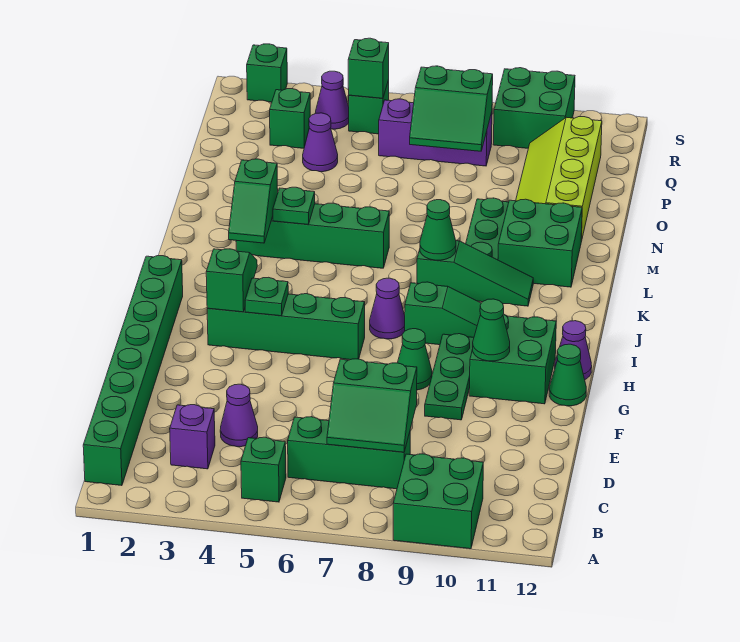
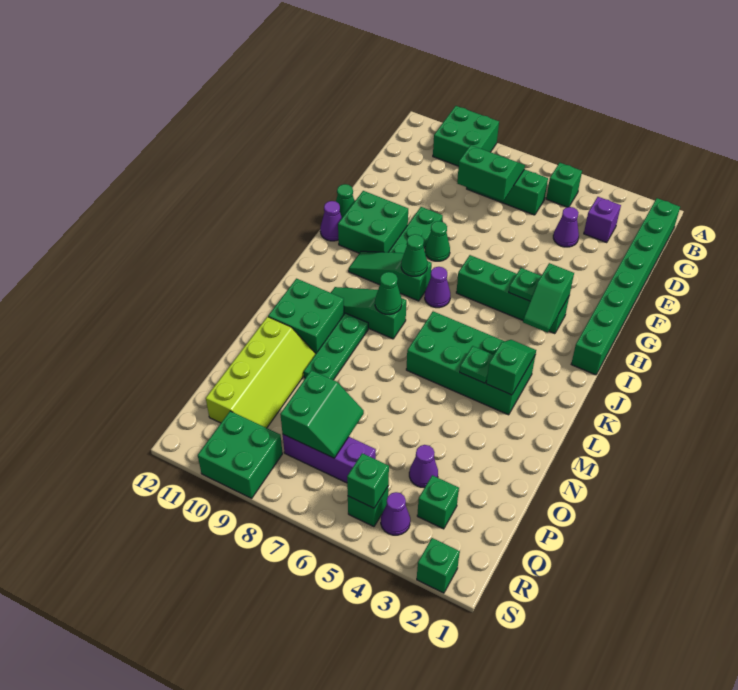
green cone G10 level 2 -> green cone I8 level 2
green brick L3:L6 level 1 -> green brick K3:L6 level 1
green slope P7:Q8 level 2 top Q -> green slope P7:Q8 level 2 top 8

